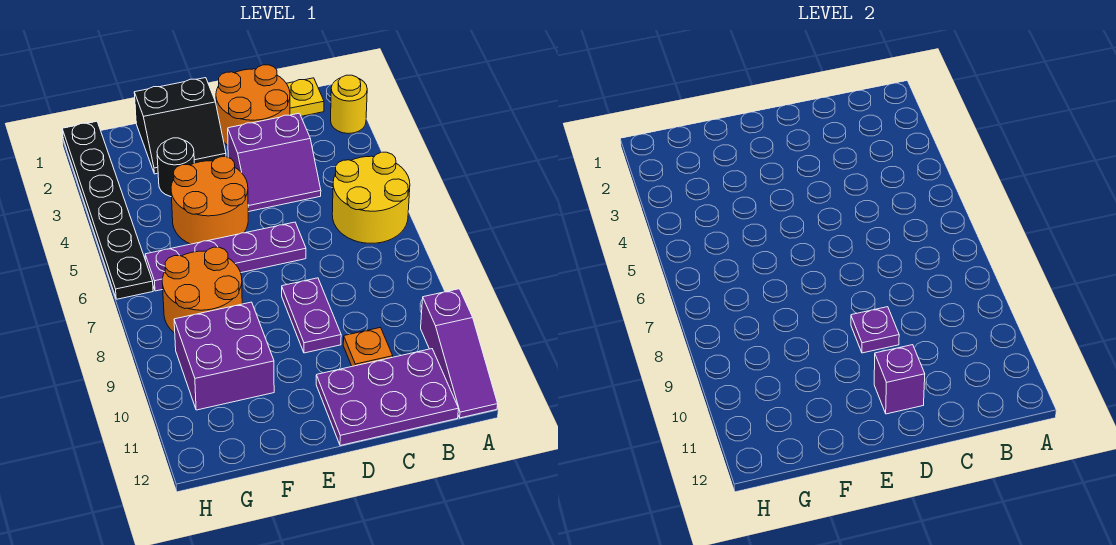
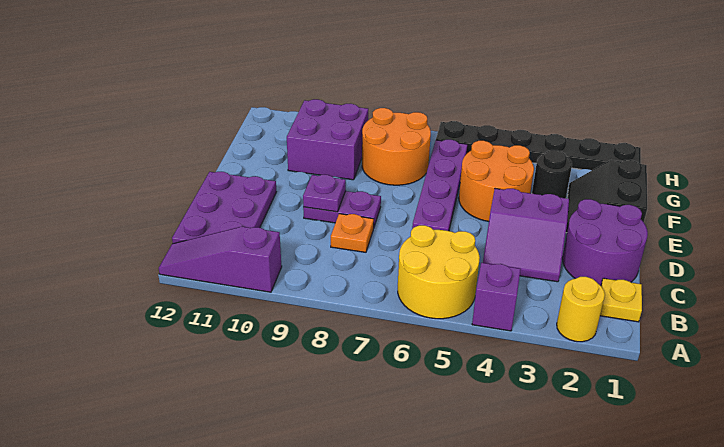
orange round brick C1:D2 level 1 -> purple round brick C1:D2 level 1
purple slope C3:D4 level 1 top 3 -> purple slope C3:D4 level 1 top D
orange plate C10 level 1 -> orange plate C8 level 1
purple brick D11 level 2 -> purple brick A4 level 1

